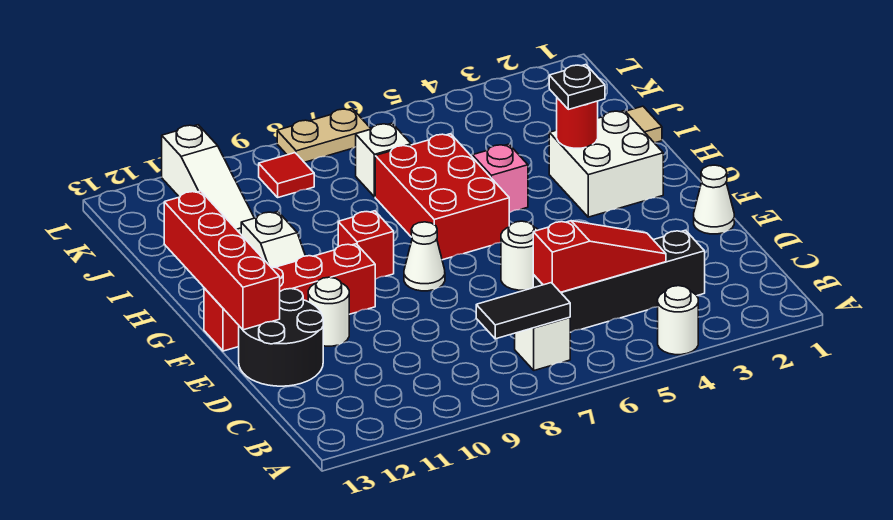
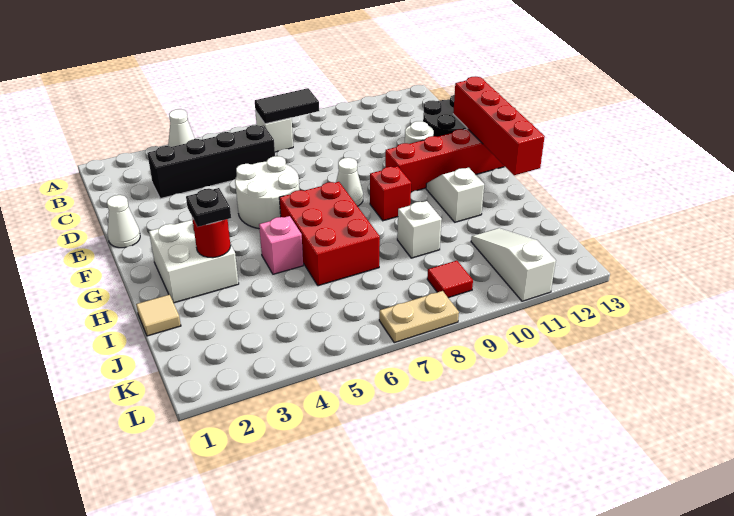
white round brick A4 level 1 -> white cone A4 level 1
red slope C4:C6 level 2 top 6 -> none
white round brick E6 level 1 -> white round brick E5:F6 level 1
white brick J7 level 1 -> white brick I9 level 1

